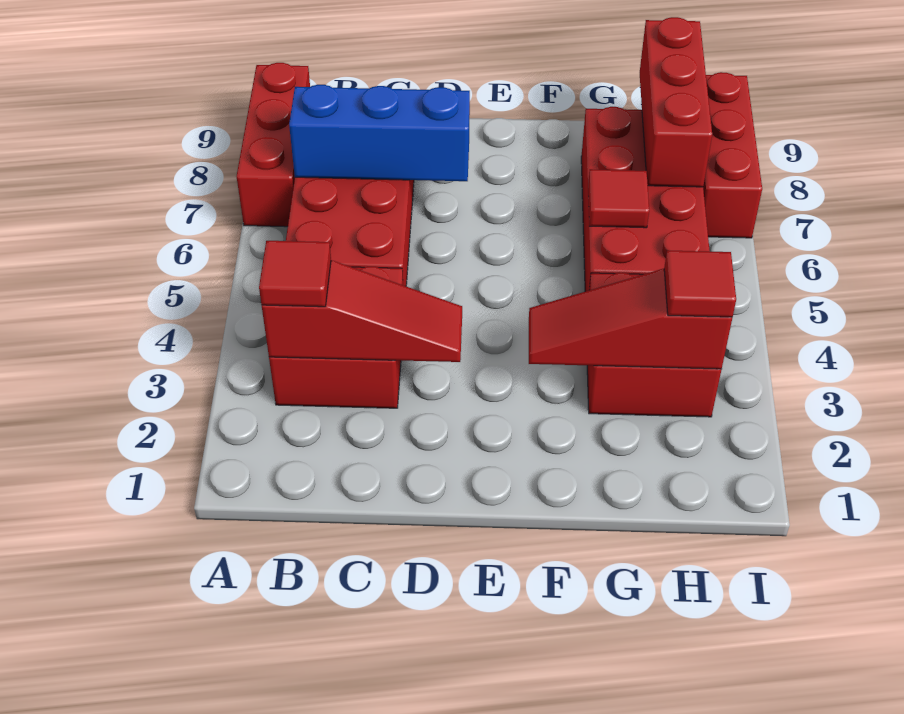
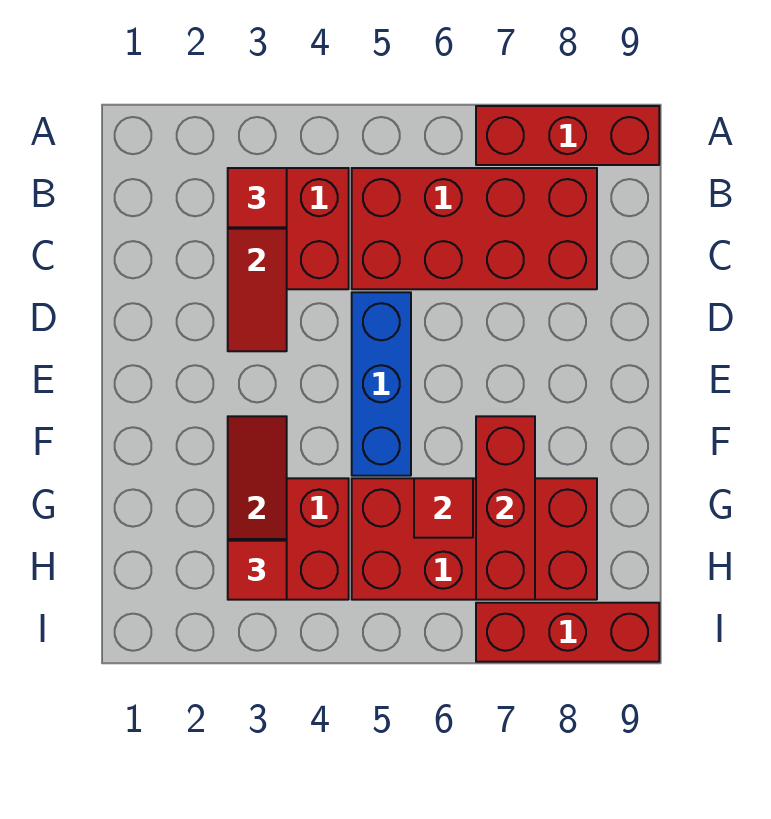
blue brick B7:D7 level 2 -> blue brick D5:F5 level 1
red brick H7:H9 level 2 -> red brick F7:H7 level 2

